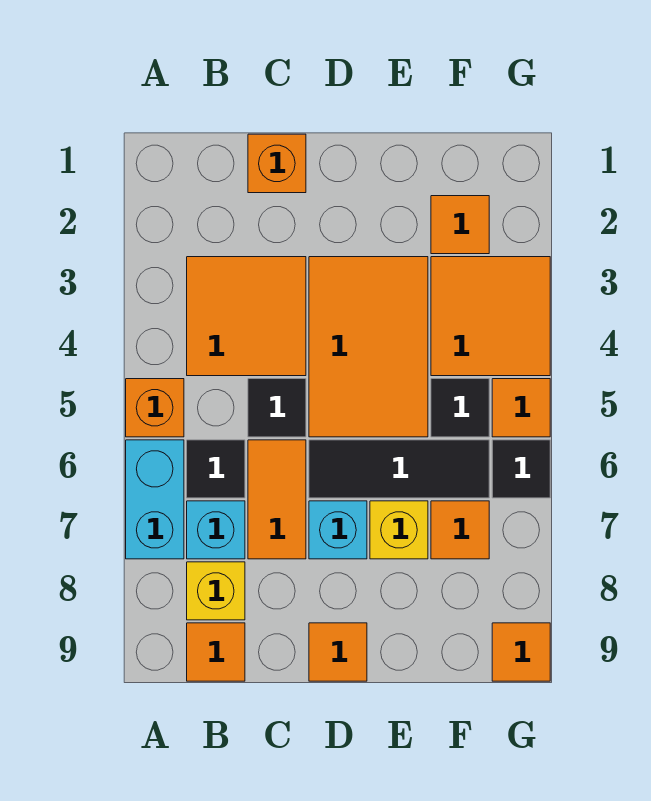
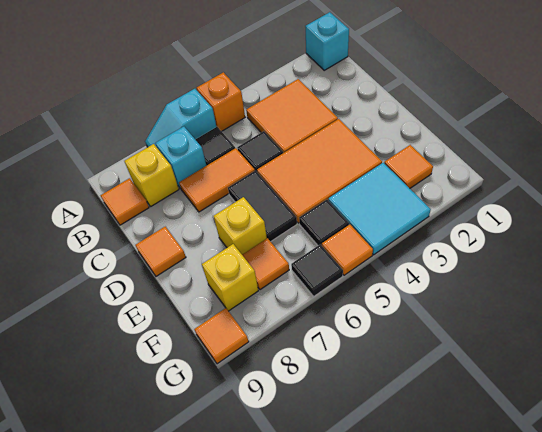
cyan brick A6:A7 level 1 -> cyan slope A6:A7 level 1 top 6
orange brick C1 level 1 -> none
black tile D6:F6 level 1 -> black tile D6:E6 level 1
cyan brick D7 level 1 -> cyan brick A1 level 1
orange tile F3:G4 level 1 -> cyan tile F3:G4 level 1
none -> yellow brick F8 level 1

